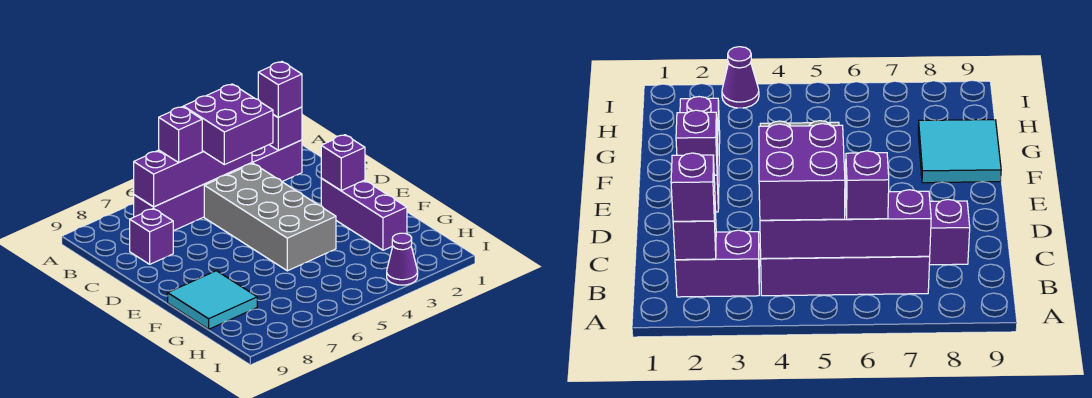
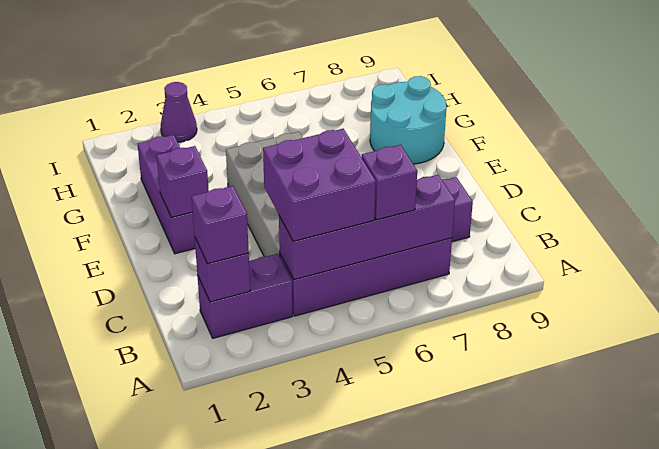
cyan tile F8:G9 level 1 -> cyan round brick F8:G9 level 1

